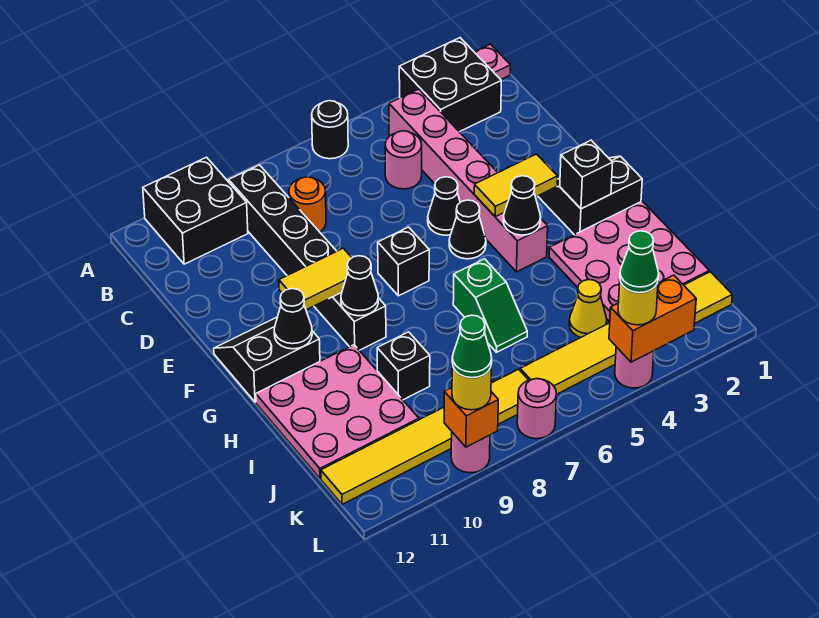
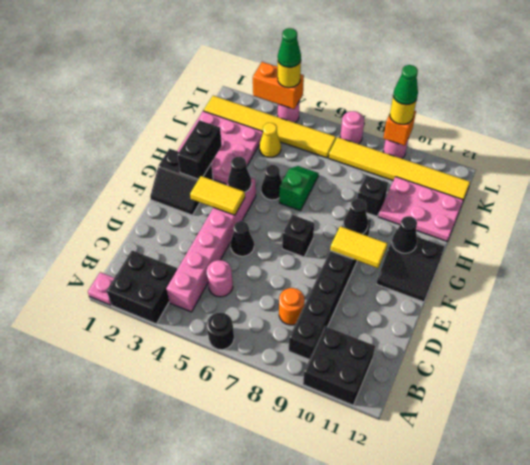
black cone F5 level 1 -> black cone H5 level 1
black brick G2 level 2 -> black brick G2:H2 level 2
pink plate H10:J12 level 1 -> pink plate I10:J12 level 1

